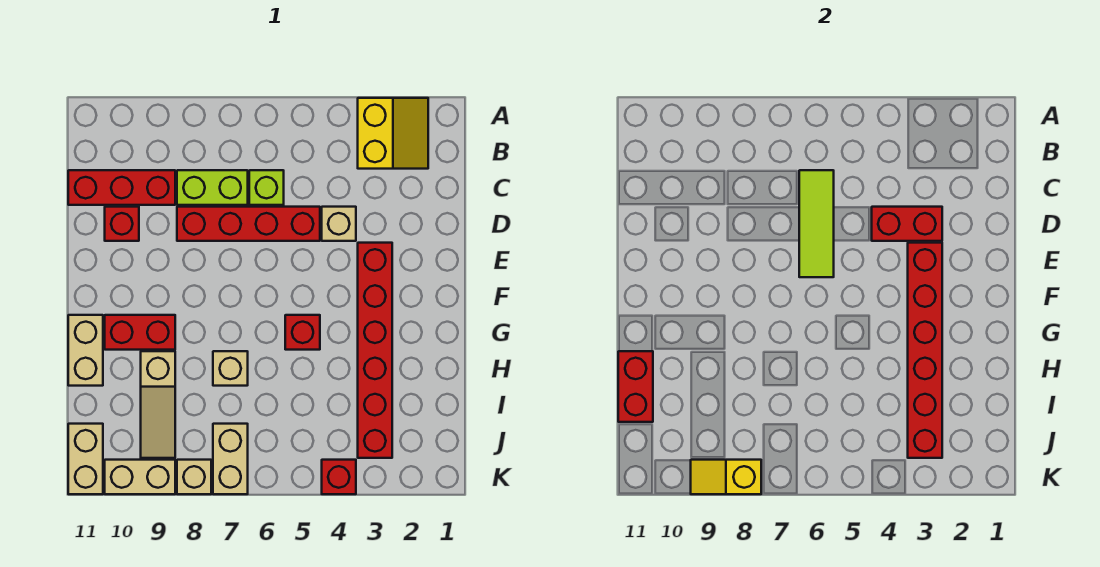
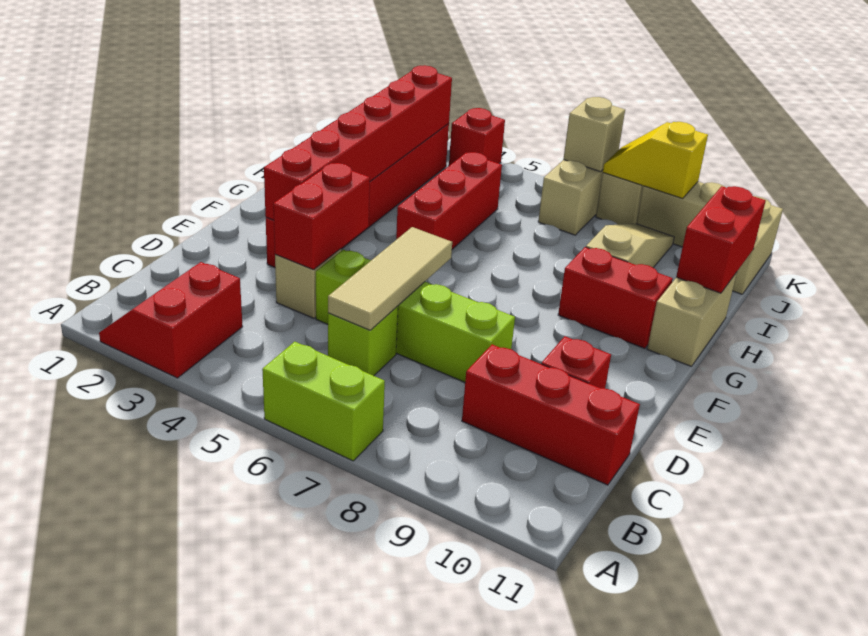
yellow slope A2:B3 level 1 top 3 -> red slope A2:B3 level 1 top 3
lime tile C6:E6 level 2 -> tan tile C6:E6 level 2
lime brick C7:C8 level 1 -> lime brick A6:A7 level 1
red brick D3:D4 level 2 -> red brick D4:E4 level 2
red brick D5:D8 level 1 -> lime brick D5:D8 level 1
red brick G5 level 1 -> red brick G5:I5 level 1
tan brick H7 level 1 -> tan brick K7 level 2
yellow slope K8:K9 level 2 top 8 -> yellow slope K8:K9 level 2 top 9

